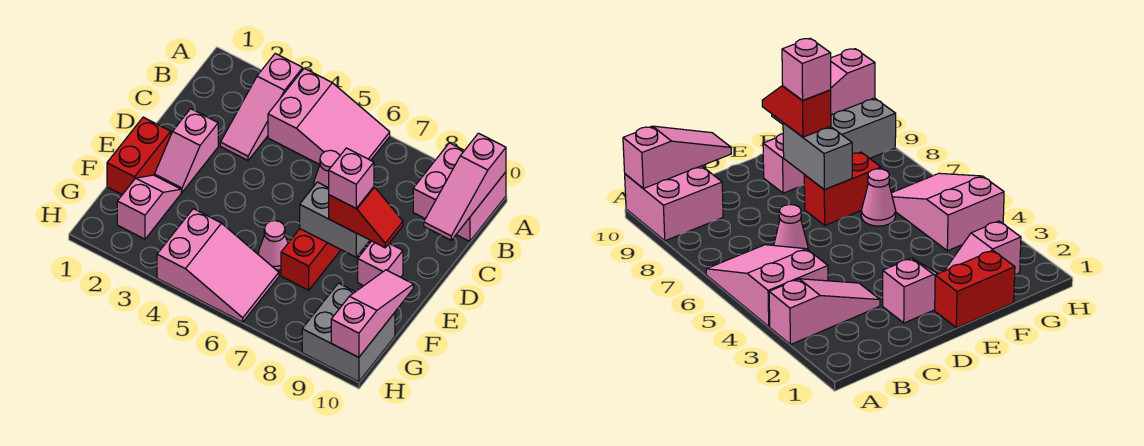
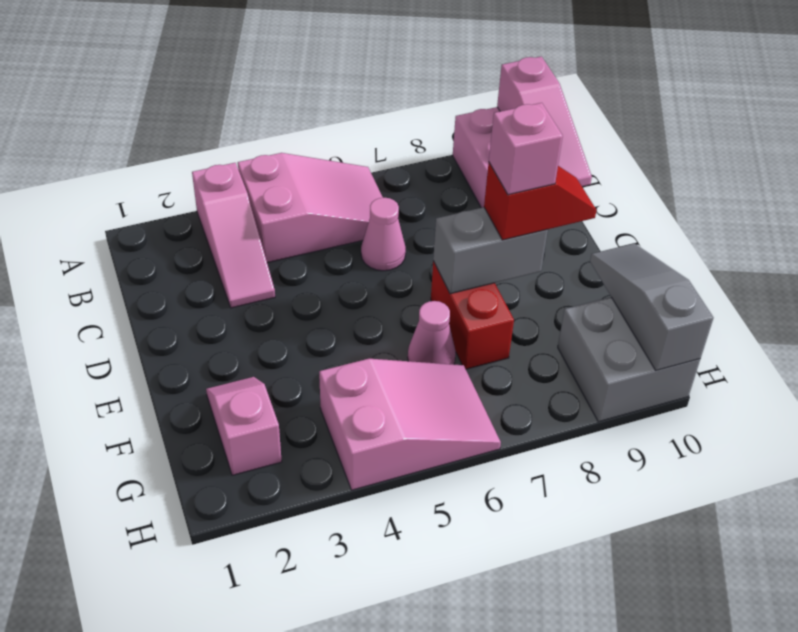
pink slope D2:E2 level 1 top D -> none
red brick E1:F1 level 1 -> none
pink brick E9 level 1 -> none
pink slope F10:H10 level 2 top H -> grey slope F10:H10 level 2 top H

